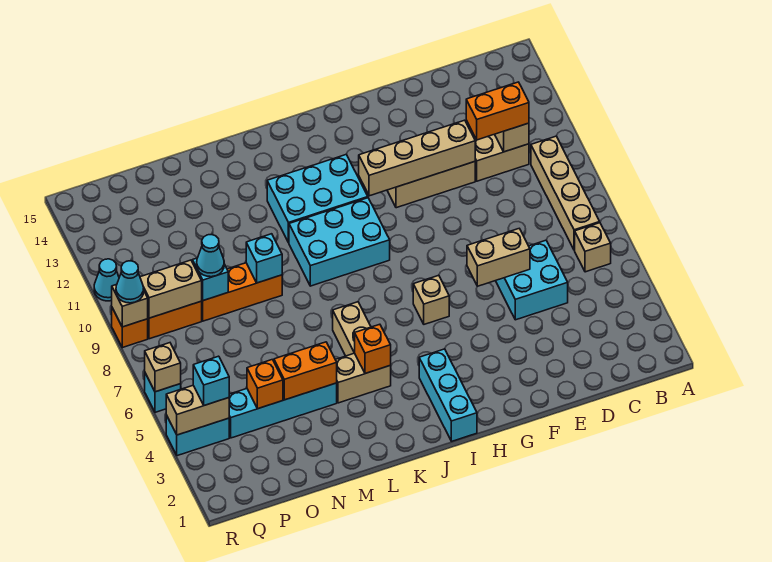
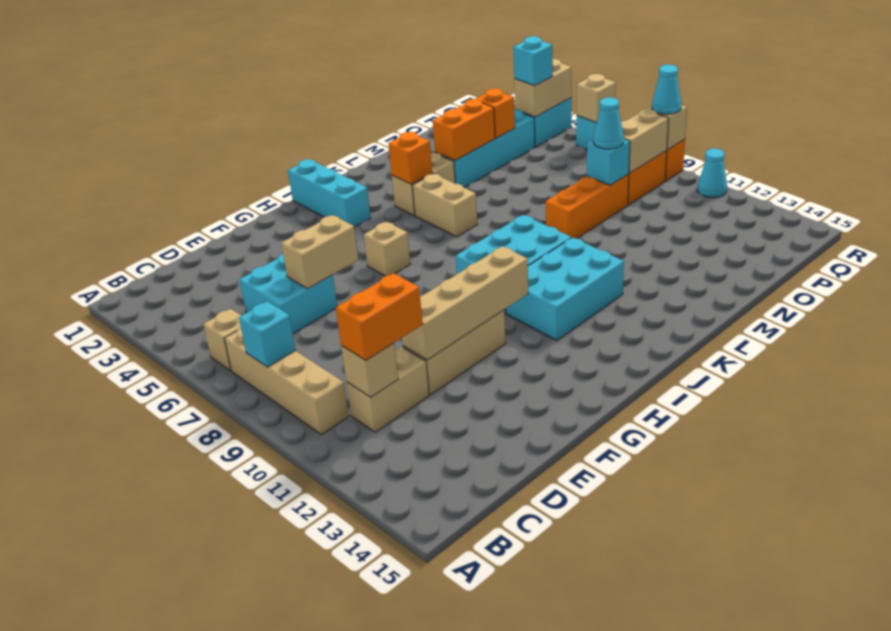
cyan brick M9 level 2 -> cyan brick B8 level 2

